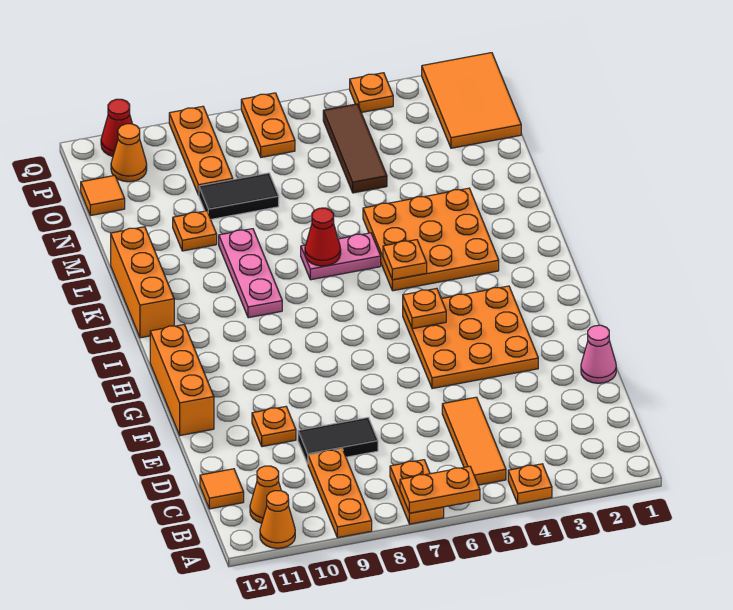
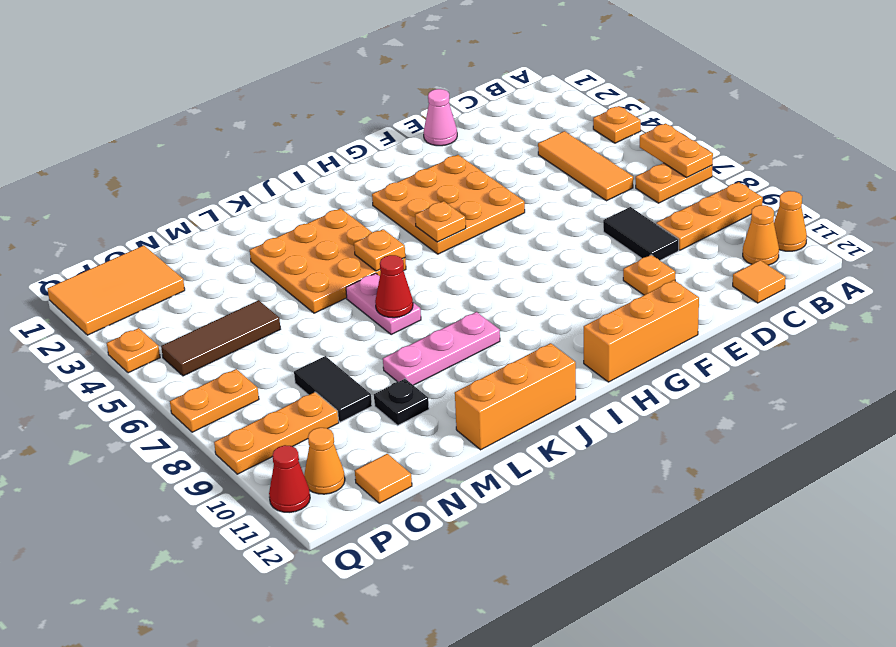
orange tile B5:D5 level 1 -> orange tile C4:C6 level 1
orange plate M10 level 1 -> black plate M10 level 1

